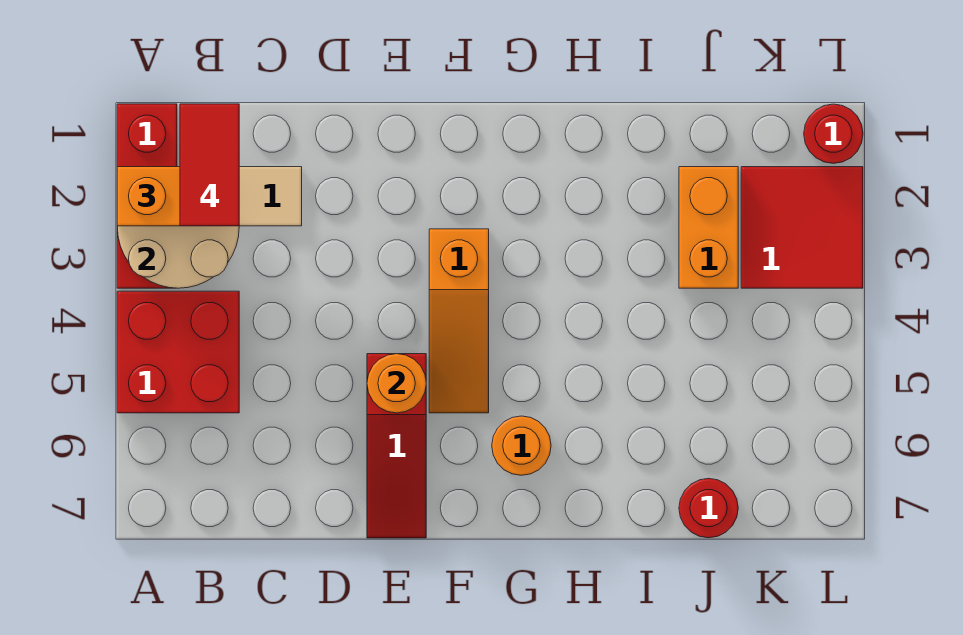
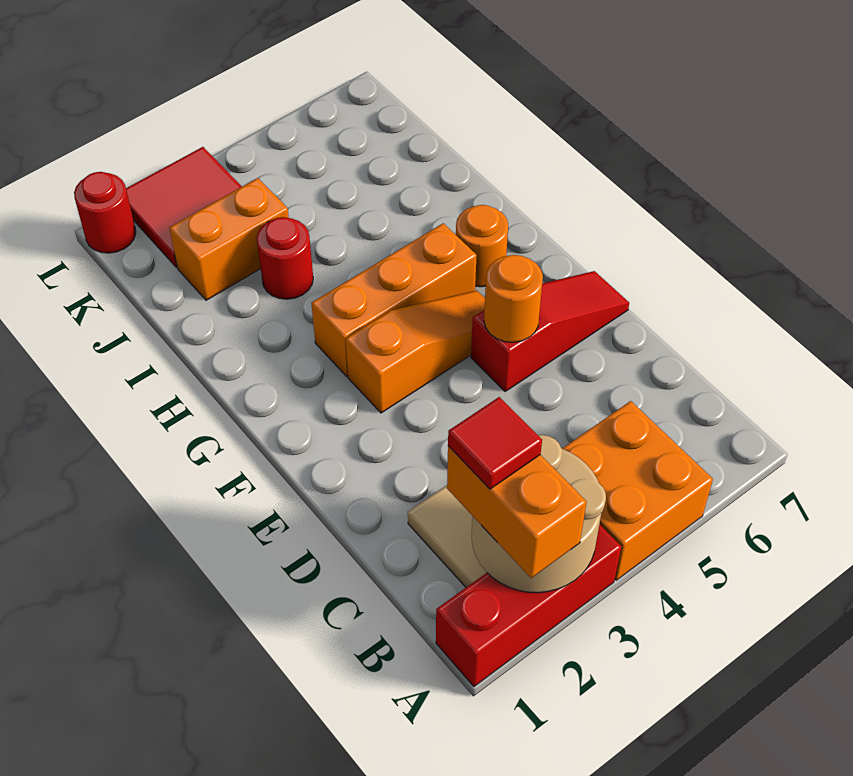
red brick A4:B5 level 1 -> orange brick A4:B5 level 1
red tile B1:B2 level 4 -> red tile B2 level 4
none -> orange brick G3:G5 level 1
red round brick J7 level 1 -> red round brick I3 level 1

